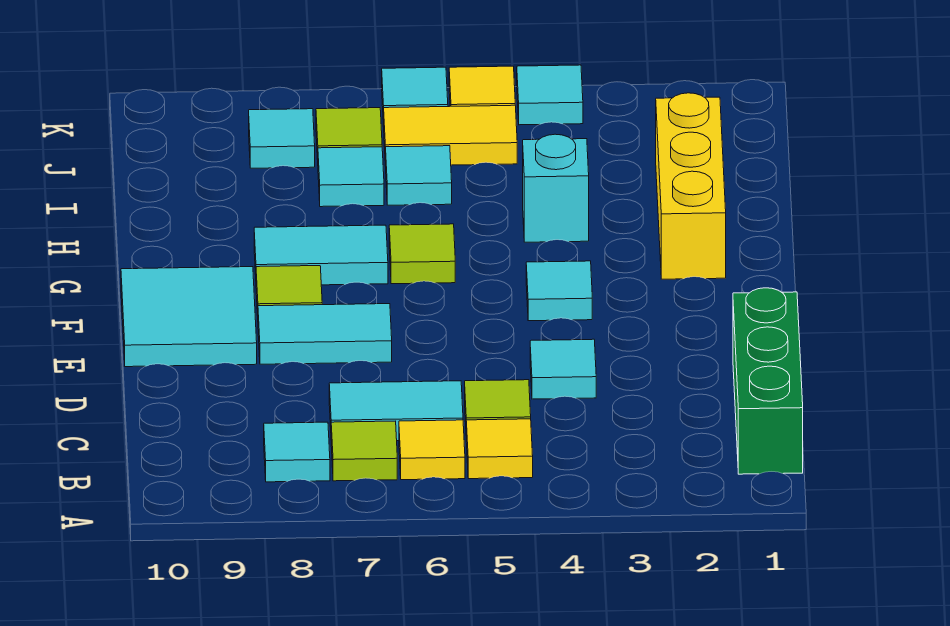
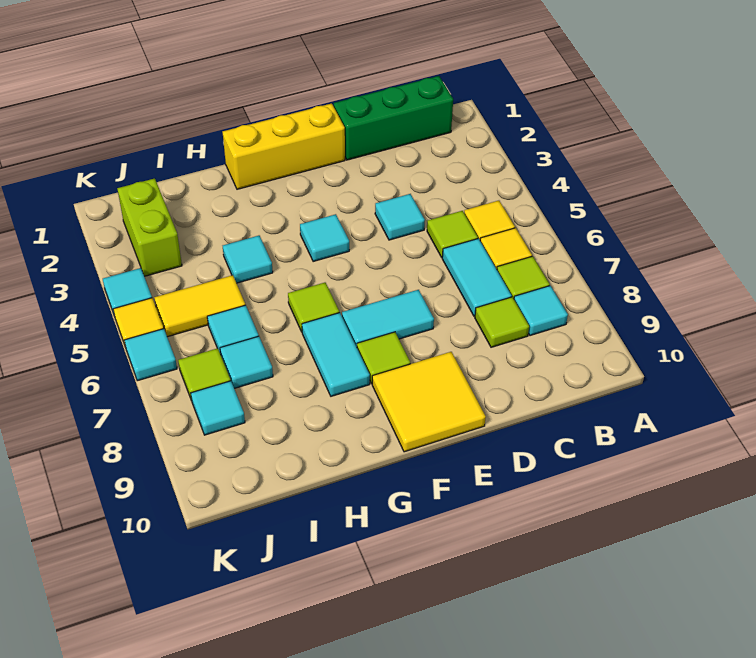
none -> lime tile C8 level 1
cyan tile E7:E8 level 1 -> cyan tile E7:F7 level 1
cyan tile E9:F10 level 1 -> yellow tile E9:F10 level 1
yellow brick G2:I2 level 1 -> yellow brick E1:G1 level 1
cyan brick H4 level 1 -> cyan tile H4 level 1
none -> lime brick J2:J3 level 1
yellow tile J5:J6 level 1 -> yellow tile I5:J5 level 1

